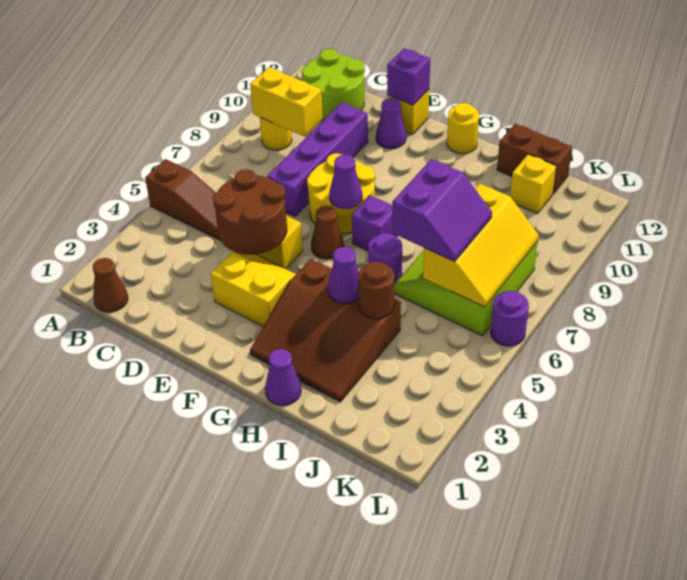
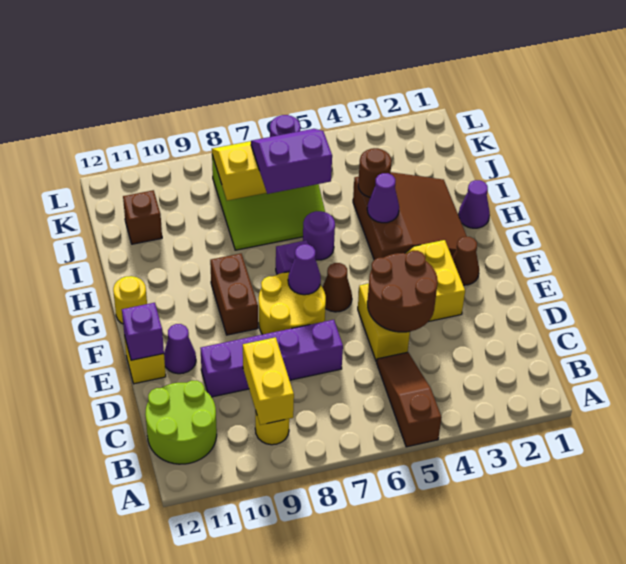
brown cone B1 level 1 -> brown cone F2 level 1
brown brick I12:J12 level 1 -> brown brick F9:G9 level 1
yellow brick J11 level 1 -> brown brick J11 level 1

